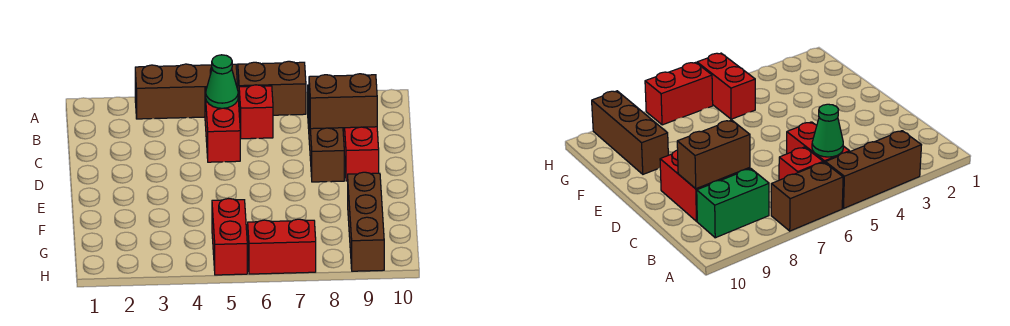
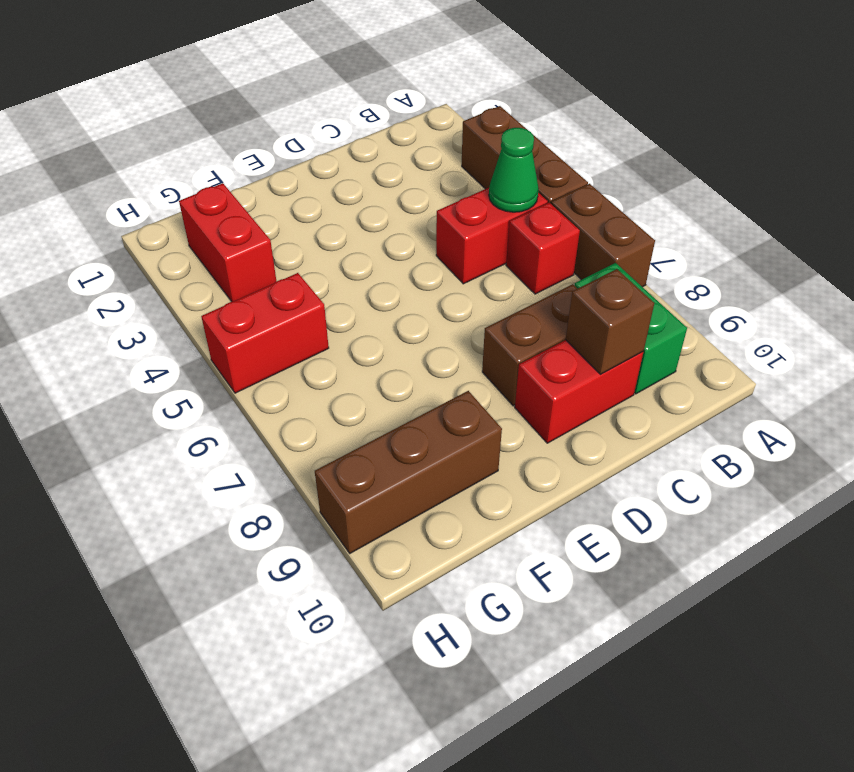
brown brick C8:C9 level 2 -> brown brick C9 level 2
red brick H6:H7 level 1 -> red brick G2:G3 level 1

